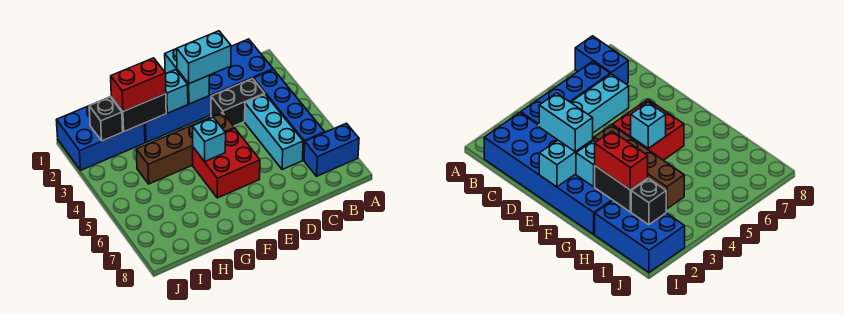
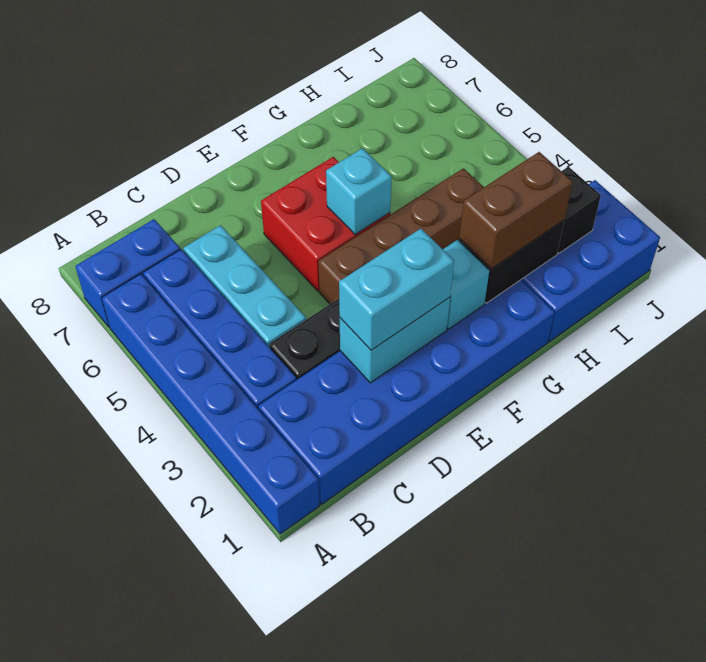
none -> blue brick A1:A6 level 1
cyan brick E1:E2 level 2 -> cyan brick D2:E2 level 2
red brick G2:H2 level 3 -> brown brick G2:H2 level 3

